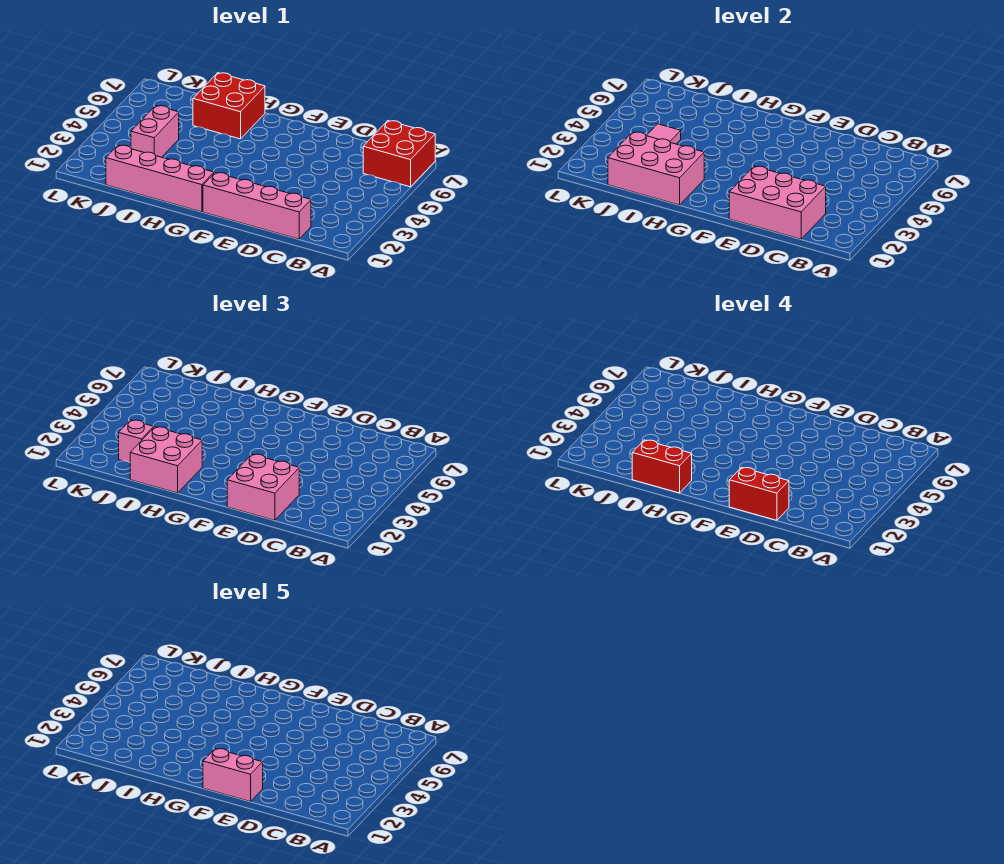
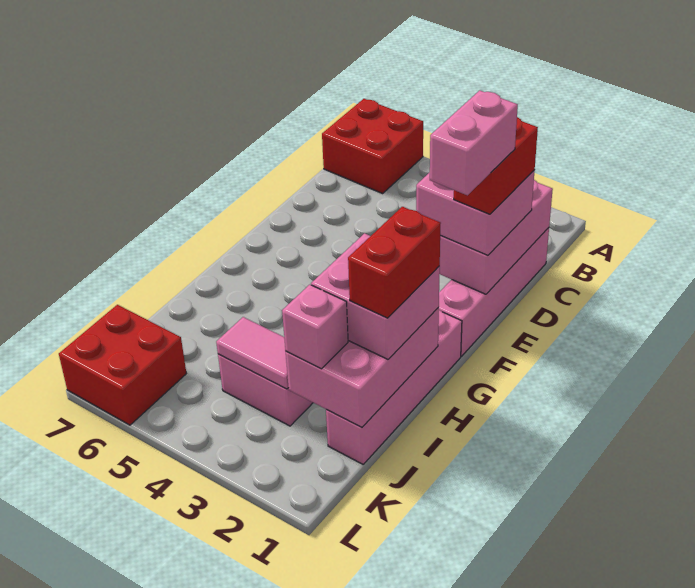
red brick H6:I7 level 1 -> red brick K6:L7 level 1

